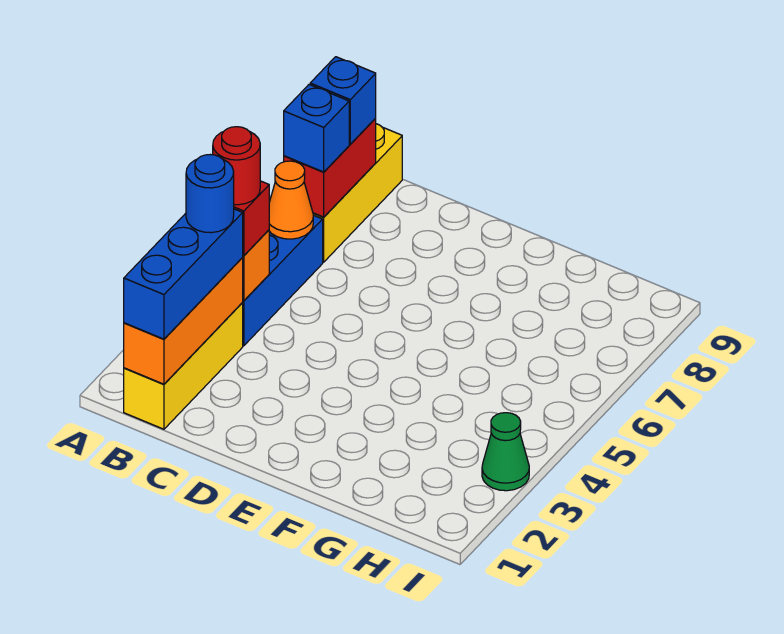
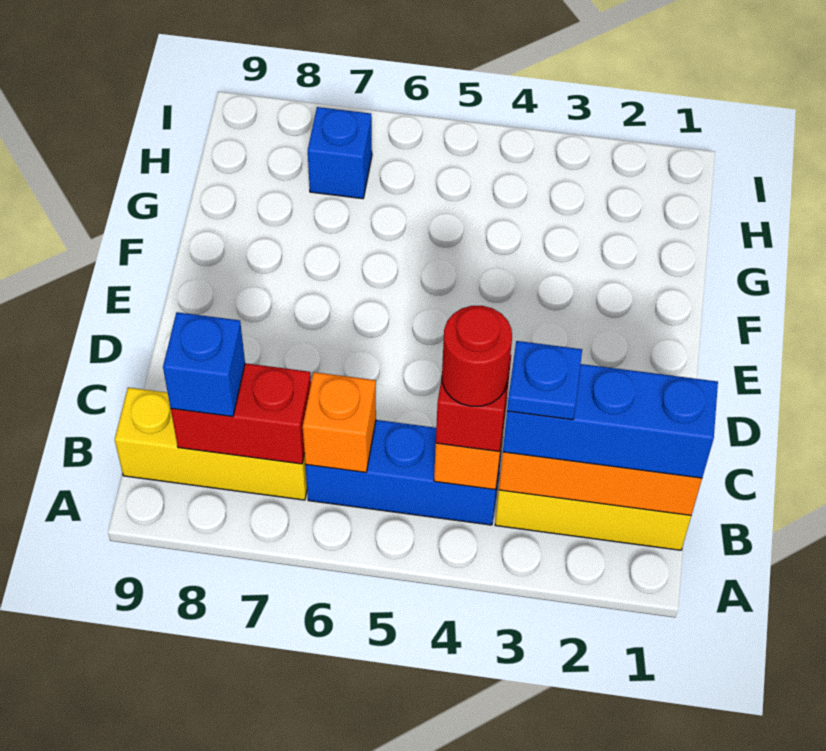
blue round brick B3 level 4 -> blue plate B3 level 4
orange cone B6 level 2 -> orange brick B6 level 2
blue brick B7 level 3 -> blue brick H7 level 1
green cone I3 level 1 -> none

